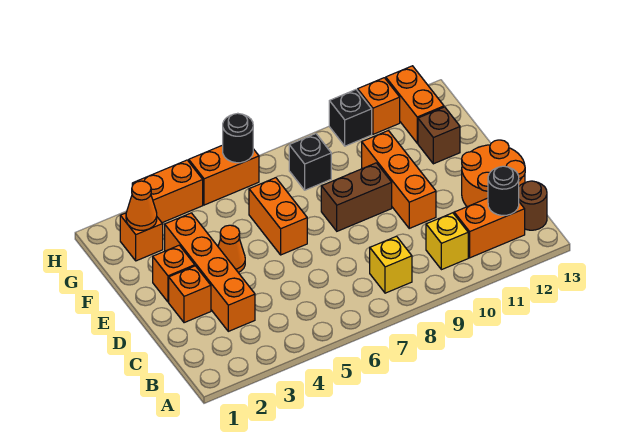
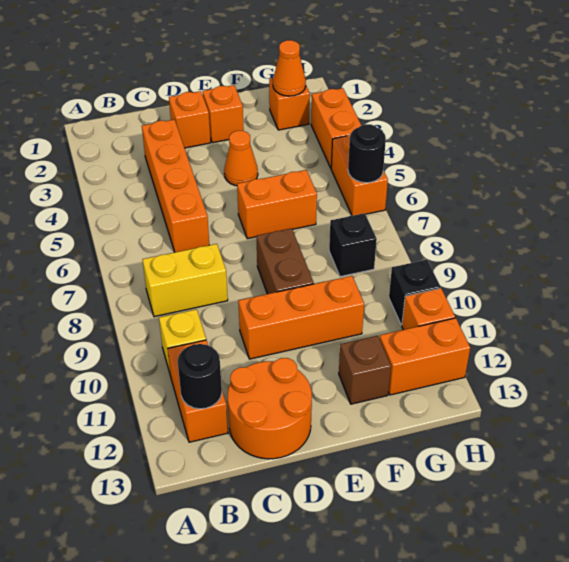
yellow brick B8 level 1 -> yellow brick B8:C8 level 1
brown round brick B13 level 1 -> none
orange brick C3:F3 level 1 -> orange brick C3:C6 level 1

